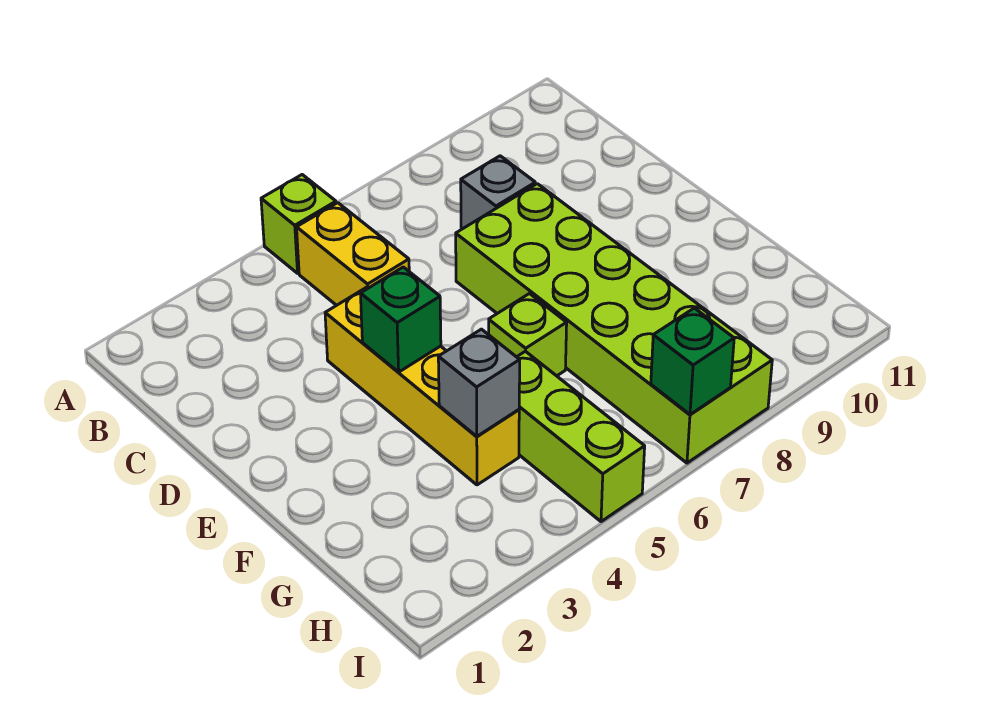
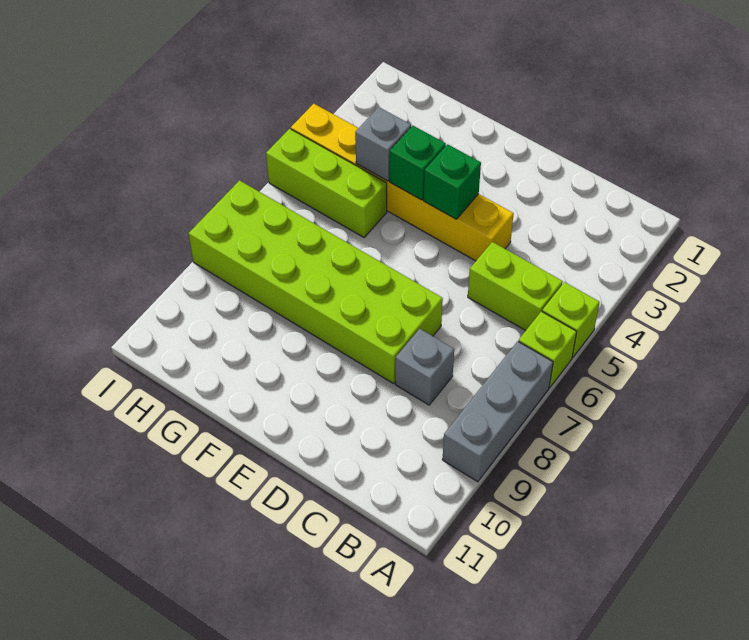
none -> grey brick A7:A9 level 1
yellow brick B5:C5 level 1 -> lime brick B5:C5 level 1
yellow brick D4:G4 level 1 -> yellow brick D4:I4 level 1
lime brick F6 level 1 -> lime brick A6 level 1
green brick I7 level 2 -> green brick F4 level 2

